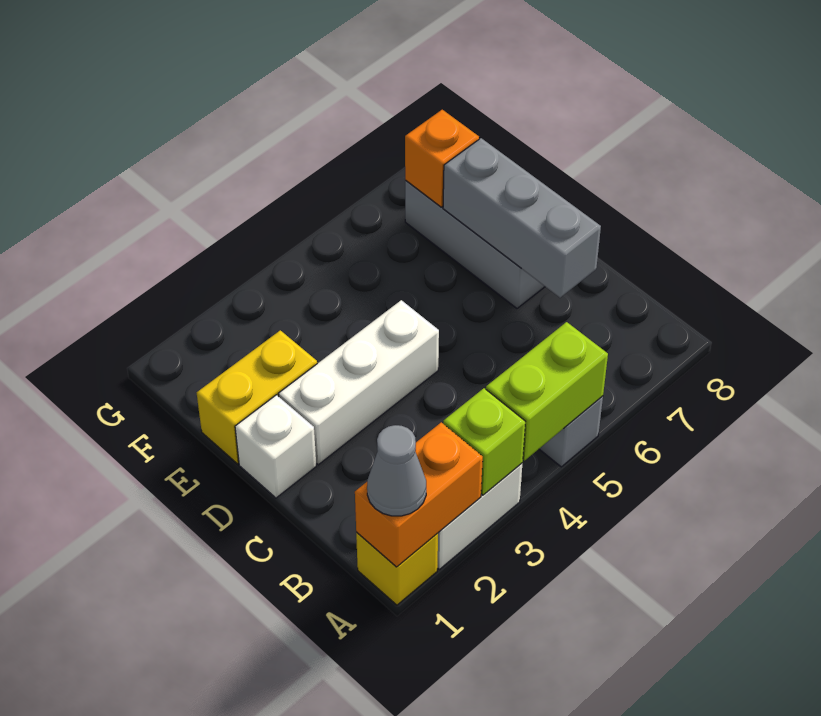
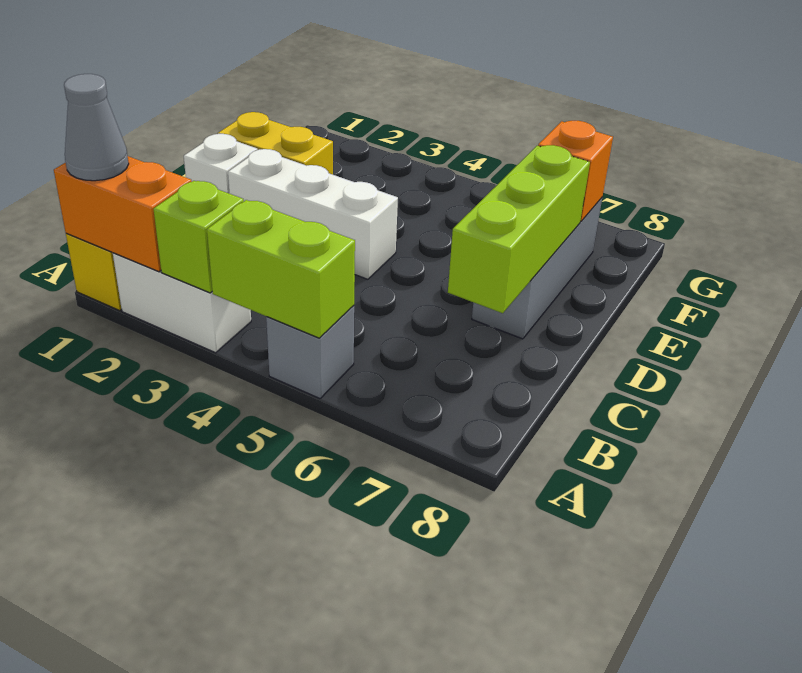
grey brick C7:E7 level 2 -> lime brick C7:E7 level 2

